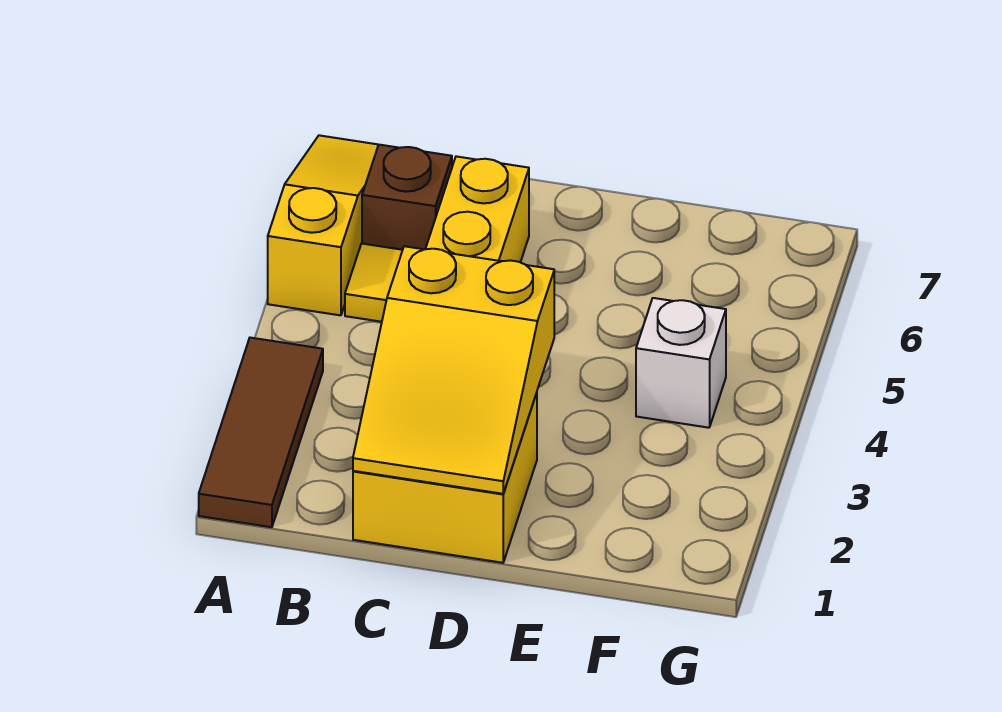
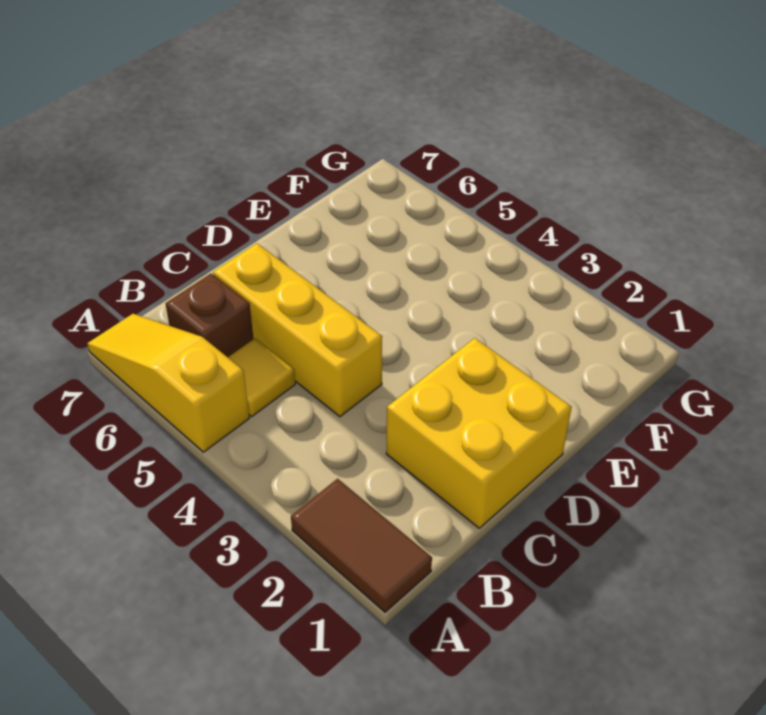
brown tile A1:A3 level 1 -> brown tile A1:A2 level 1
yellow slope C1:D3 level 2 top 3 -> none
white brick F4 level 1 -> none

